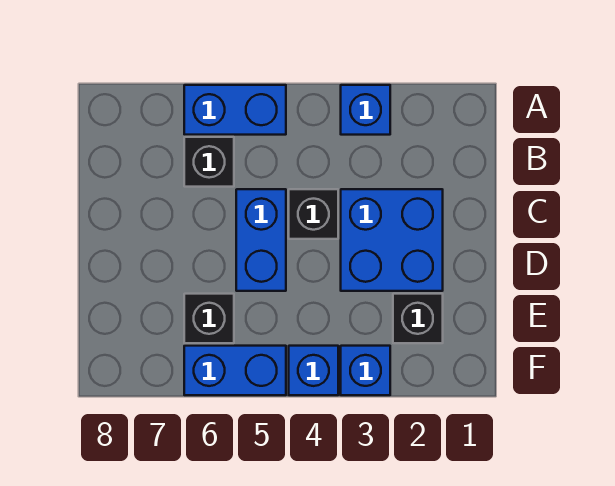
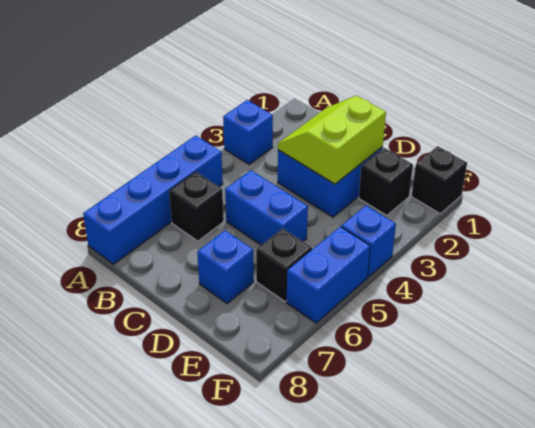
blue brick A5:A6 level 1 -> blue brick A5:A8 level 1
none -> lime slope C2:D3 level 2 top D
black brick C4 level 1 -> black brick F1 level 1
blue brick F3 level 1 -> blue brick D7 level 1

